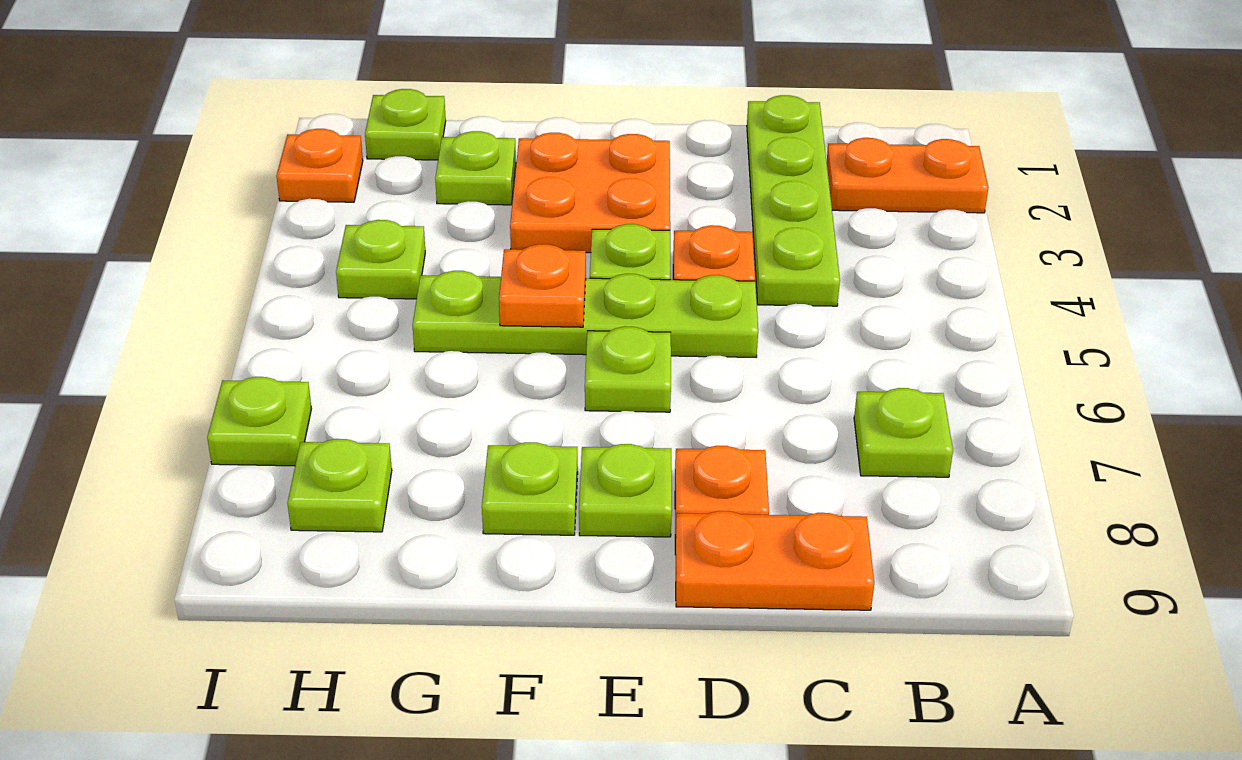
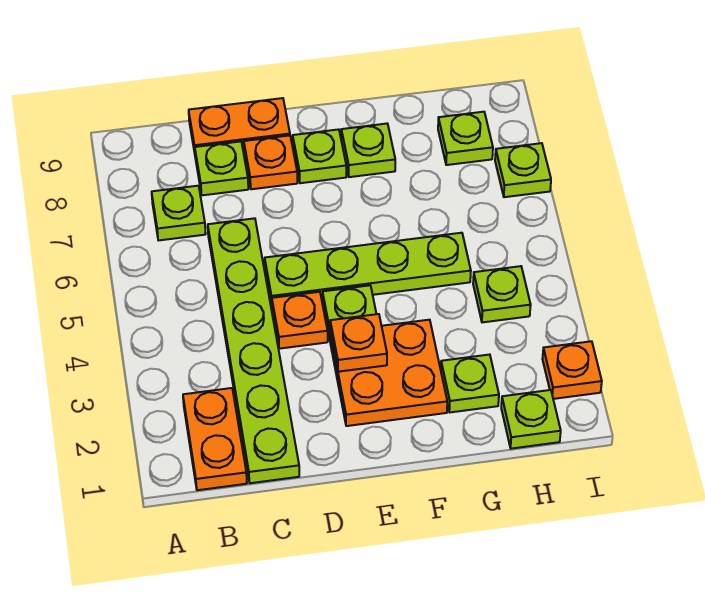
orange plate A2:B2 level 1 -> orange plate B1:B2 level 1
lime plate C1:C4 level 1 -> lime plate C1:C6 level 1
lime plate E6 level 1 -> lime plate C8 level 1
orange plate F5 level 2 -> orange plate E3 level 2

